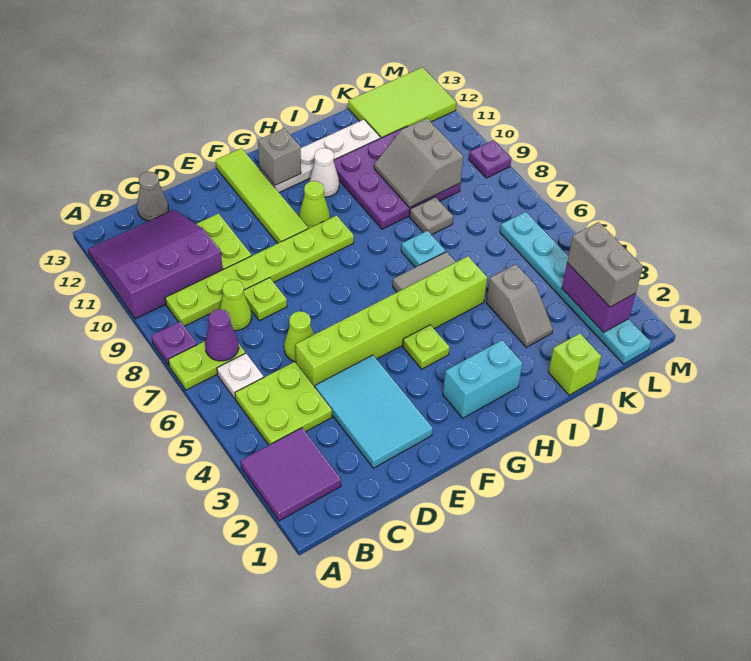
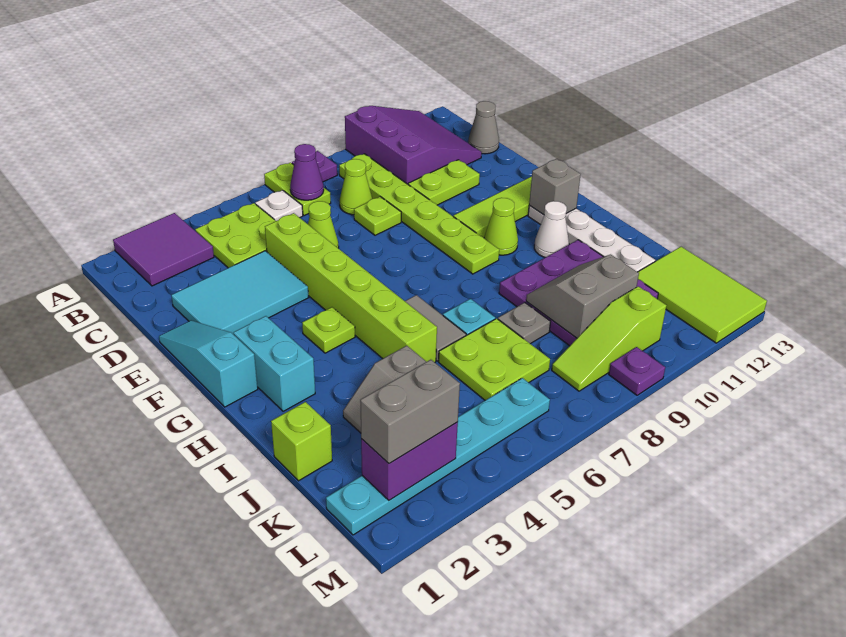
none -> cyan slope E1:G1 level 1 top G
none -> lime plate J6:K7 level 1
none -> lime slope L8:L10 level 1 top 10

